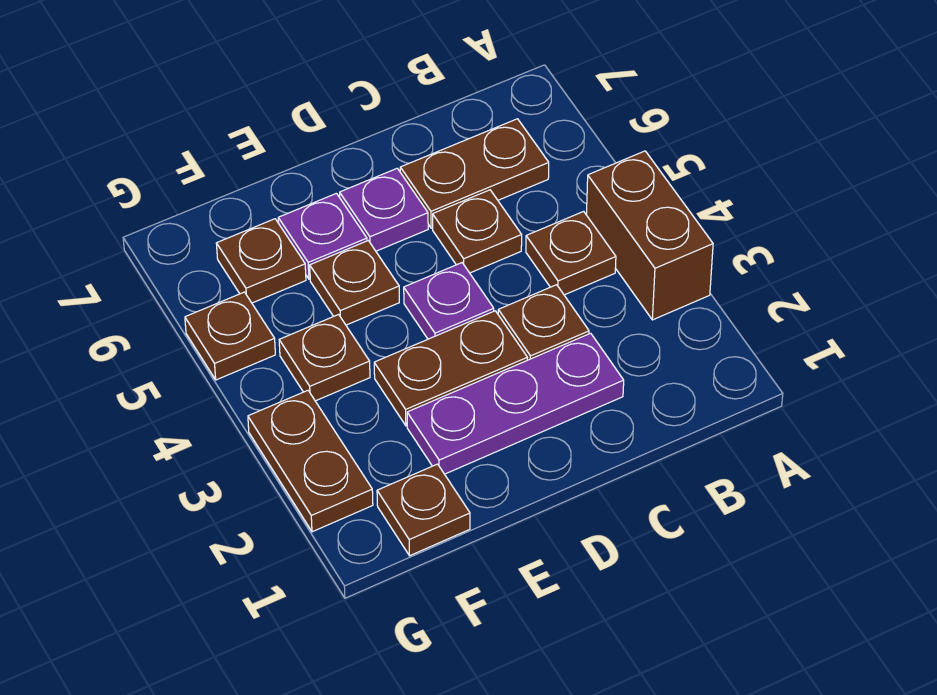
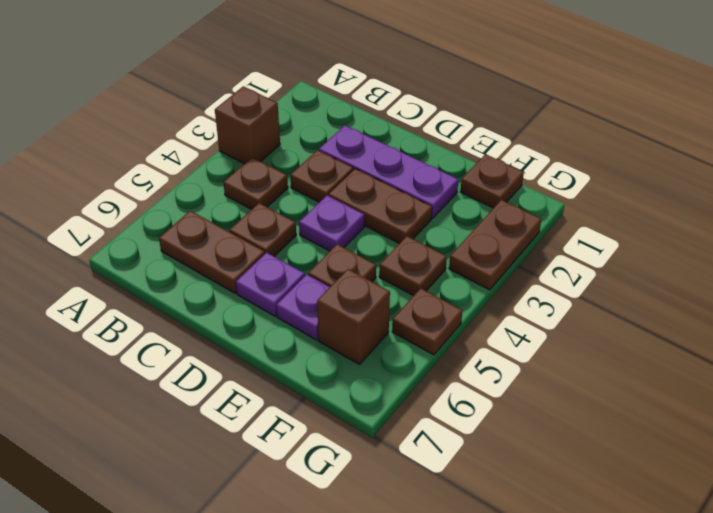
brown brick A3:A4 level 1 -> brown brick A3 level 1
brown plate F6 level 1 -> brown brick F6 level 1

